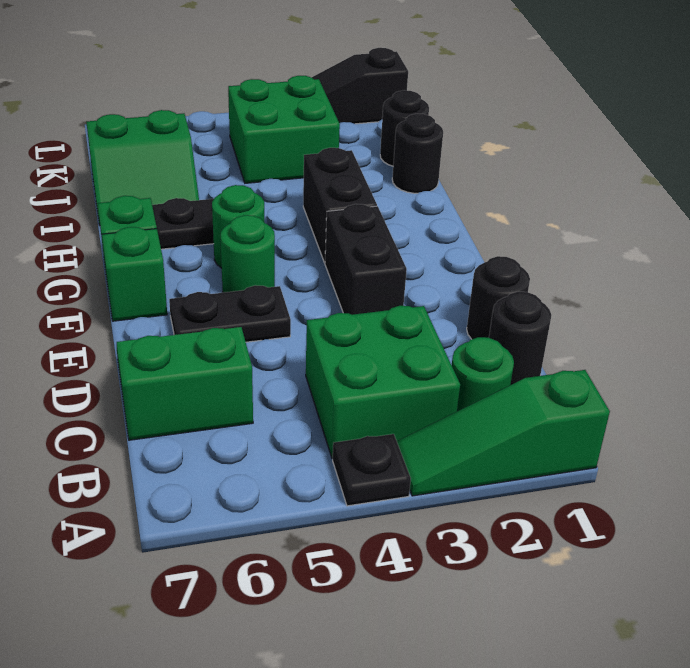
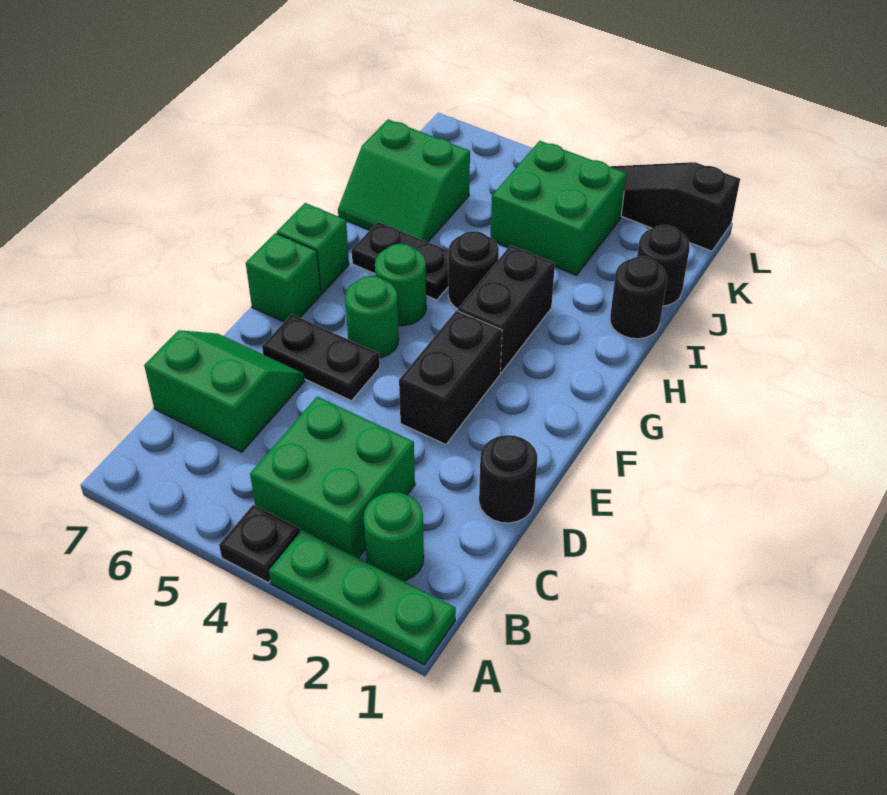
green slope A1:A3 level 1 top 1 -> green plate A1:A3 level 1
black round brick C1 level 1 -> black round brick H4 level 1

